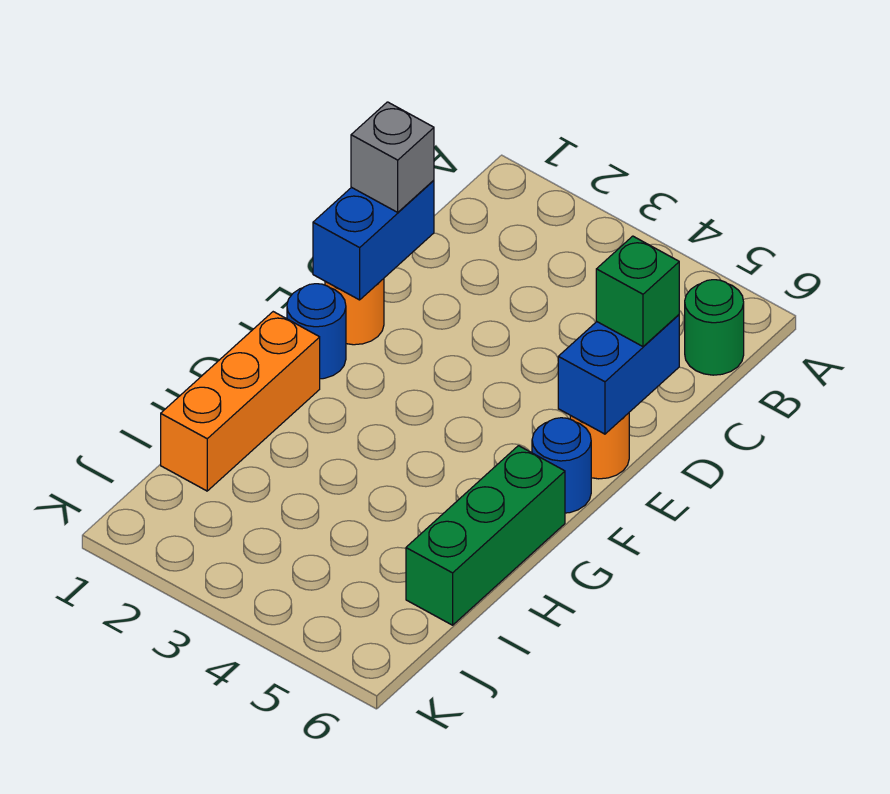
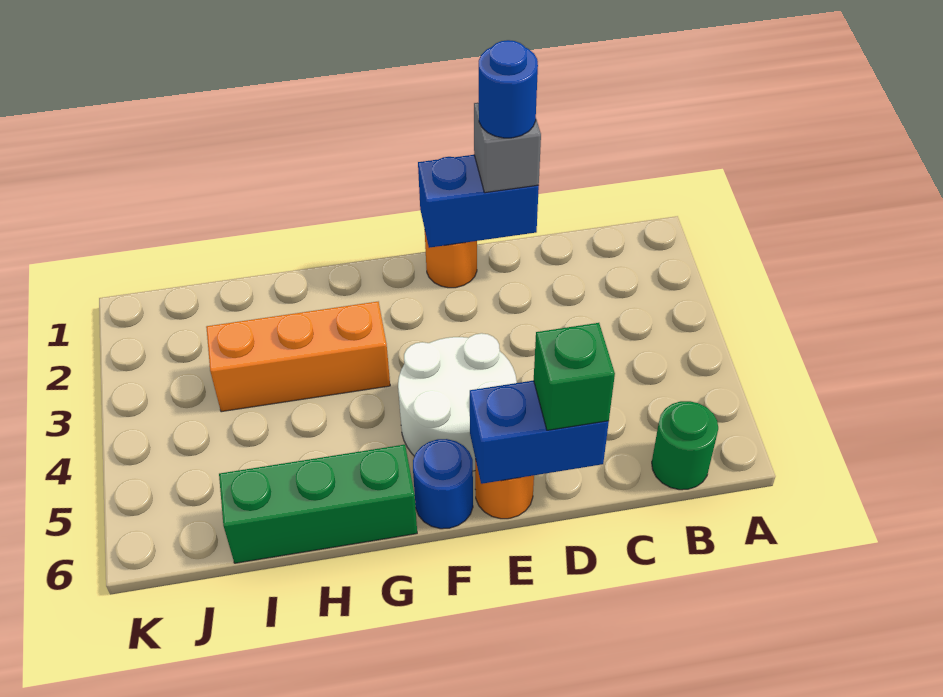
none -> white round brick E4:F5 level 1
blue round brick F1 level 1 -> blue round brick D1 level 4
orange brick G1:I1 level 1 -> orange brick G3:I3 level 1

